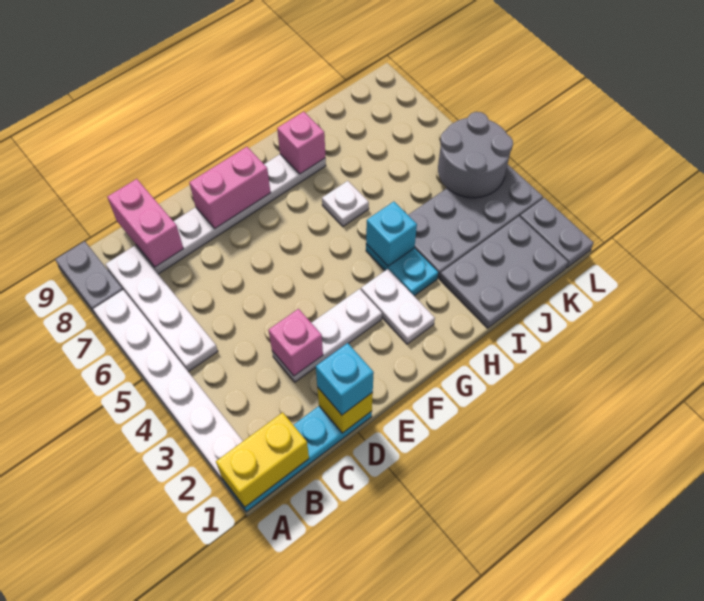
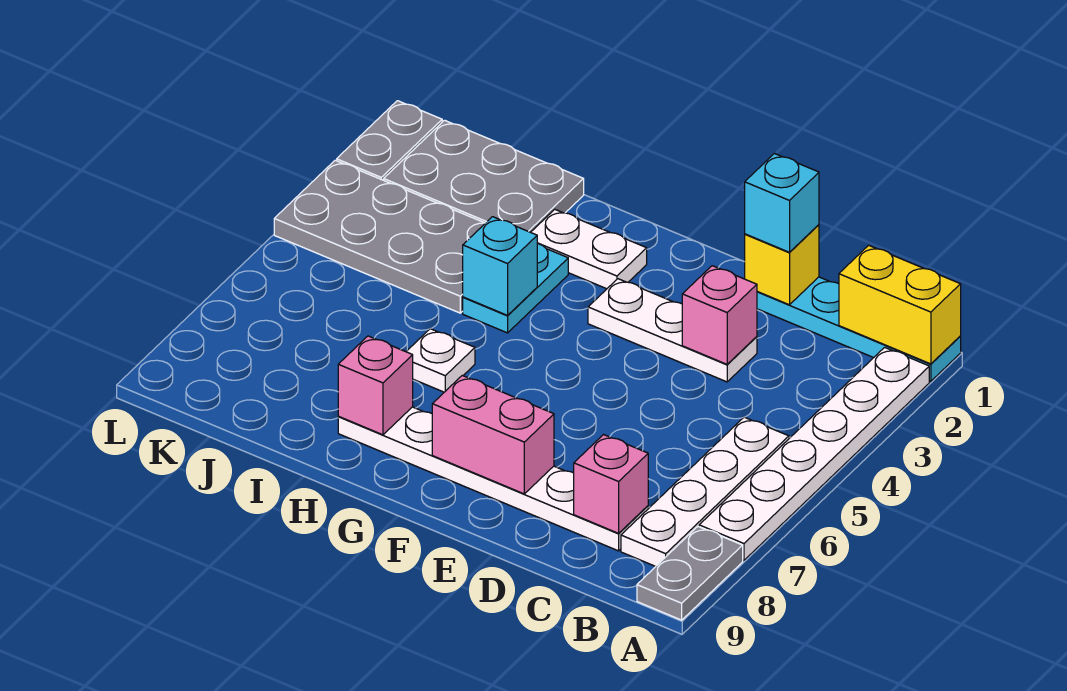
pink brick C8:C9 level 2 -> pink brick C8 level 2
white plate G2:G3 level 1 -> white plate G2:H2 level 1
grey round brick K4:L5 level 2 -> none

